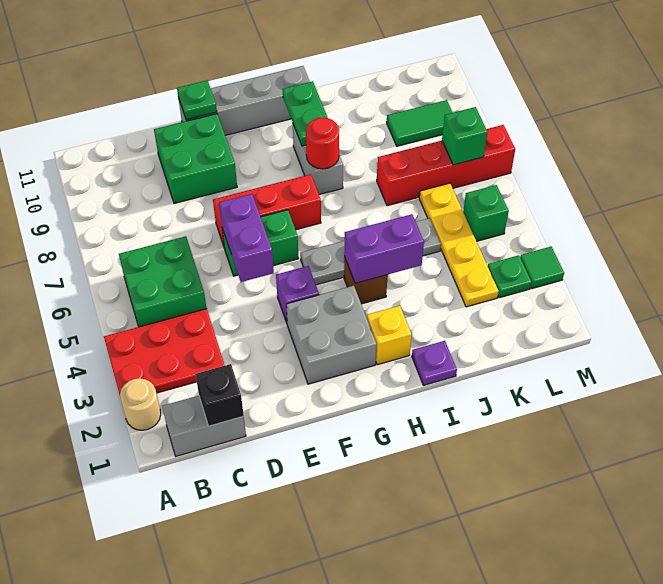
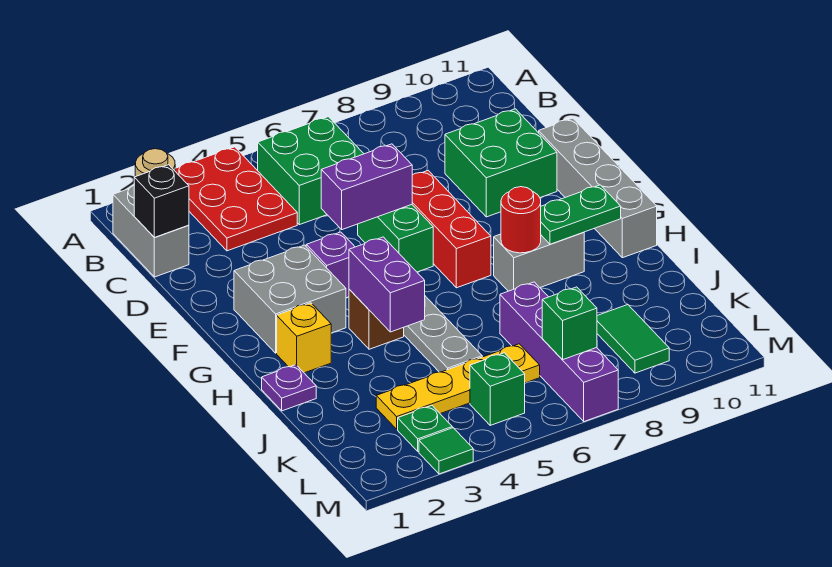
green plate E11 level 2 -> none
red brick J7:M7 level 1 -> purple brick J7:M7 level 1

